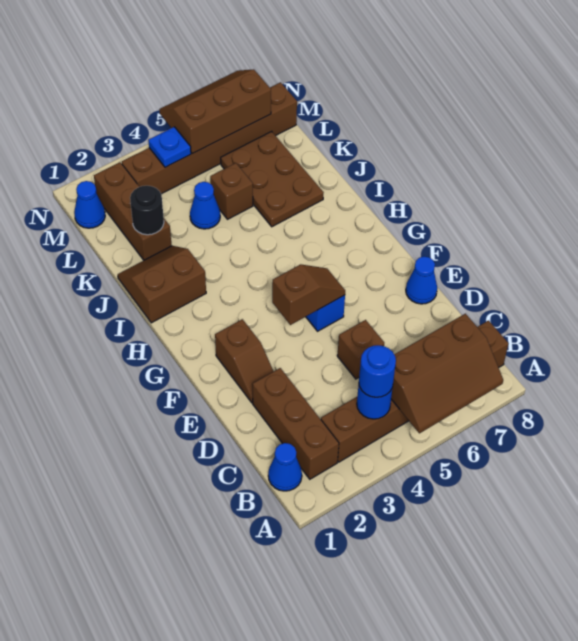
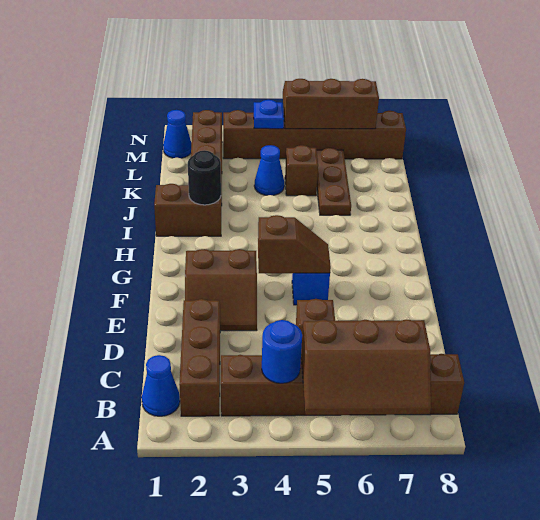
blue round brick B4 level 3 -> none
brown slope E2:F2 level 1 top F -> brown slope E2:F3 level 1 top F
blue cone E8 level 1 -> none
brown plate J6:L7 level 1 -> brown plate J6:L6 level 1
black round brick K2 level 2 -> black round brick I2 level 2

